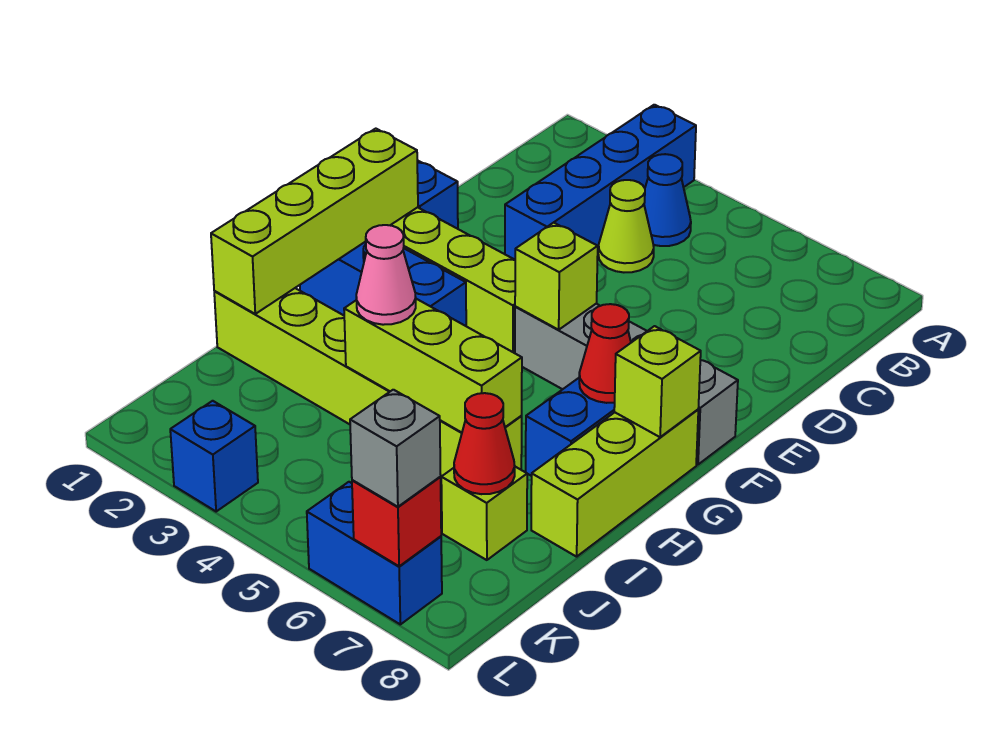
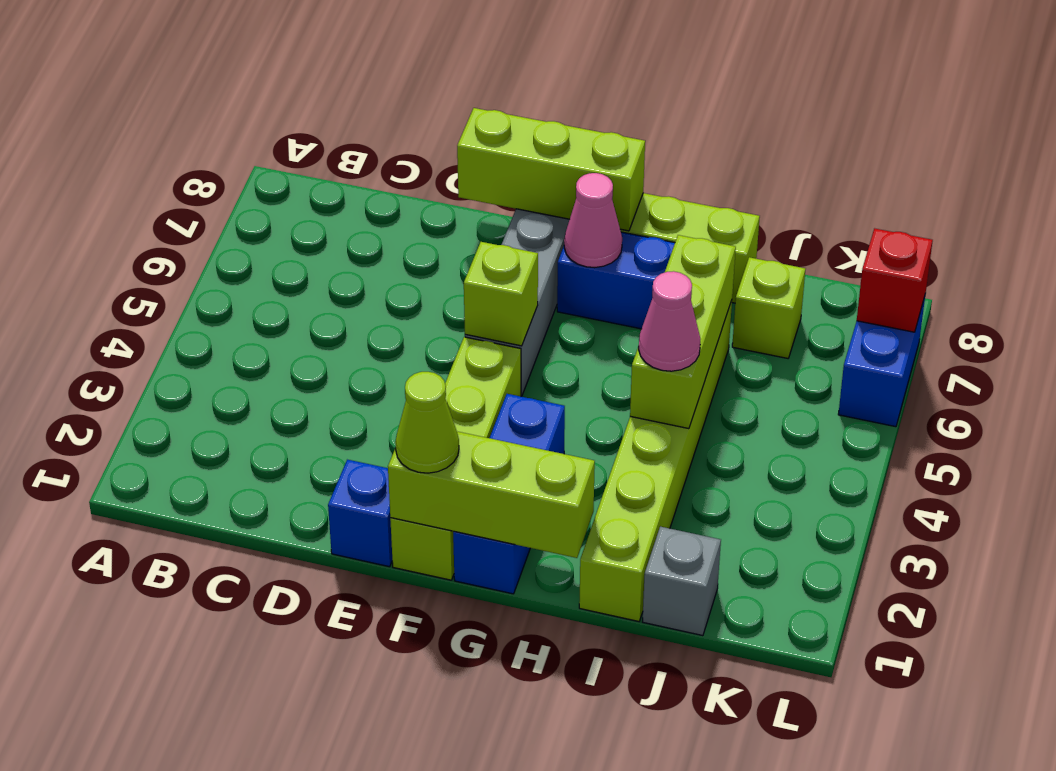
blue brick A3:D3 level 1 -> none
blue cone B4 level 1 -> none
lime cone C4 level 1 -> lime cone F1 level 3
lime brick F1:I1 level 2 -> lime brick F1:H1 level 2
red cone G7 level 2 -> pink cone G7 level 2
lime brick G8 level 2 -> lime brick E8:G8 level 2
red cone J7 level 2 -> none
blue brick L3 level 1 -> none
grey brick L7 level 3 -> grey brick J1 level 1

